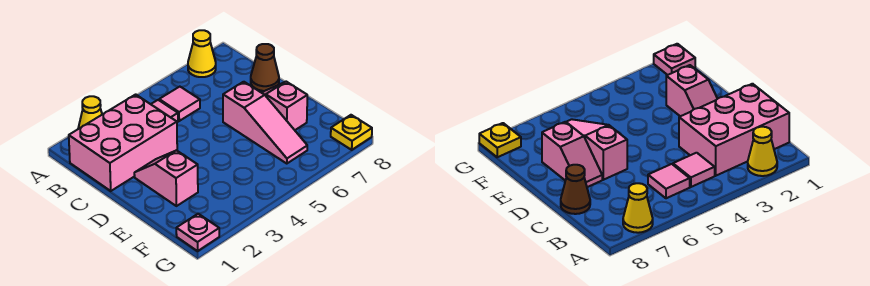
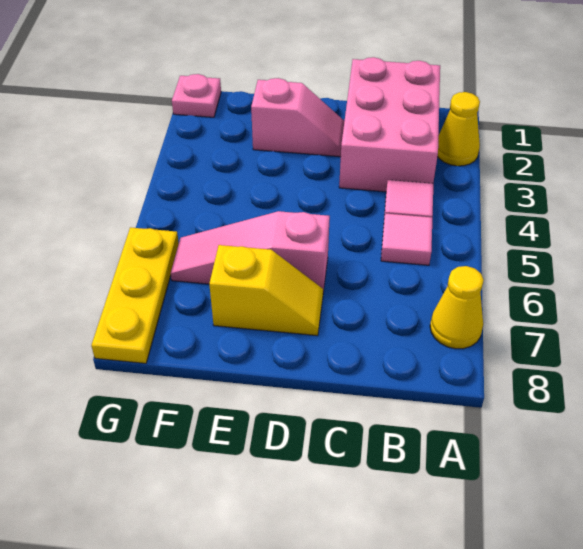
brown cone C8 level 1 -> none
pink slope D7:E7 level 1 top E -> yellow slope D7:E7 level 1 top E
yellow plate G8 level 1 -> yellow plate G6:G8 level 1

